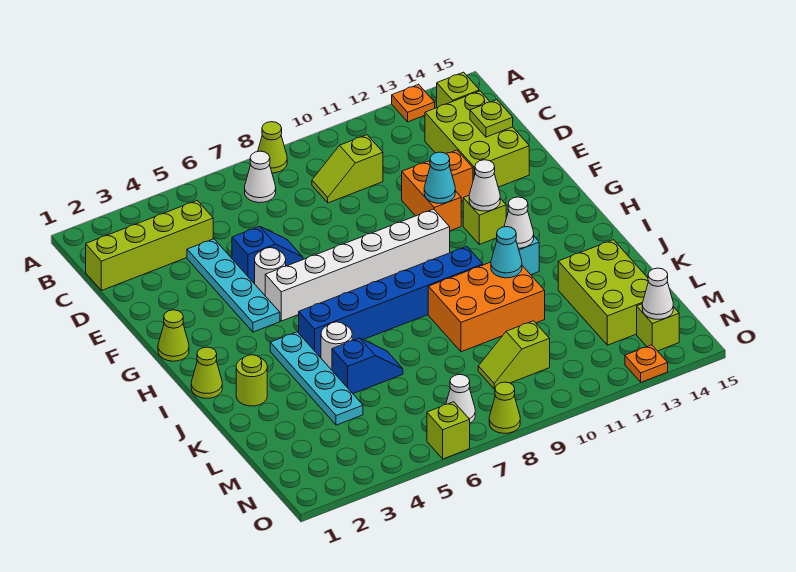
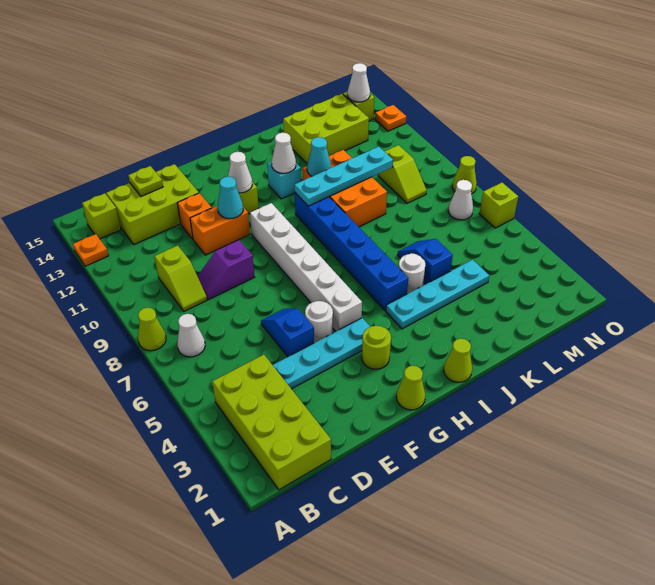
lime brick C1:C4 level 1 -> lime brick B1:C4 level 1
none -> purple slope D9:E9 level 1 top E
none -> cyan plate I10:L10 level 2
lime round brick J2 level 1 -> lime round brick G3 level 1

